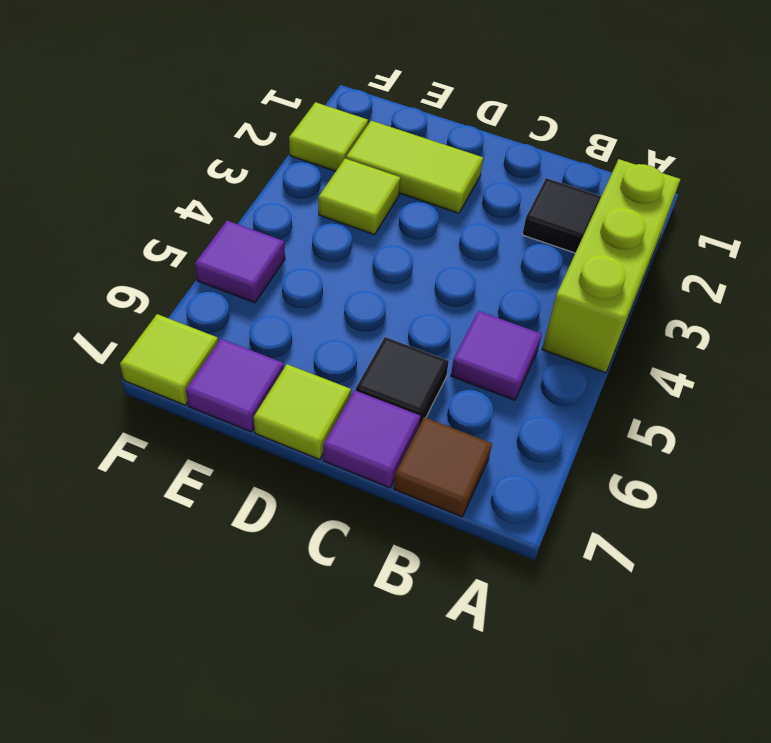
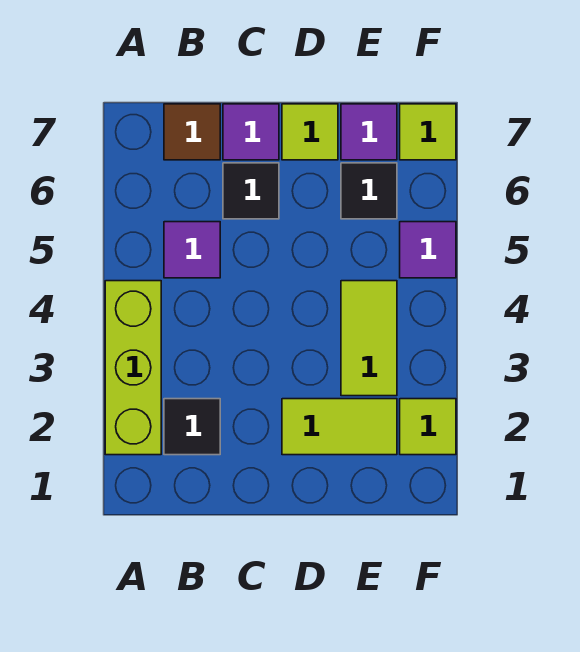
lime tile E3 level 1 -> lime tile E3:E4 level 1
none -> black tile E6 level 1

